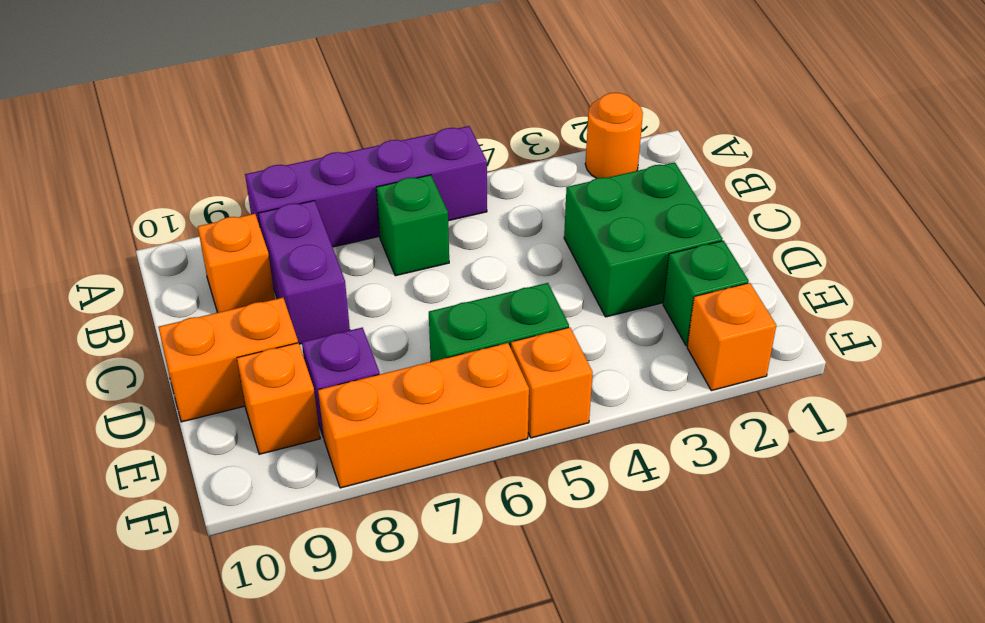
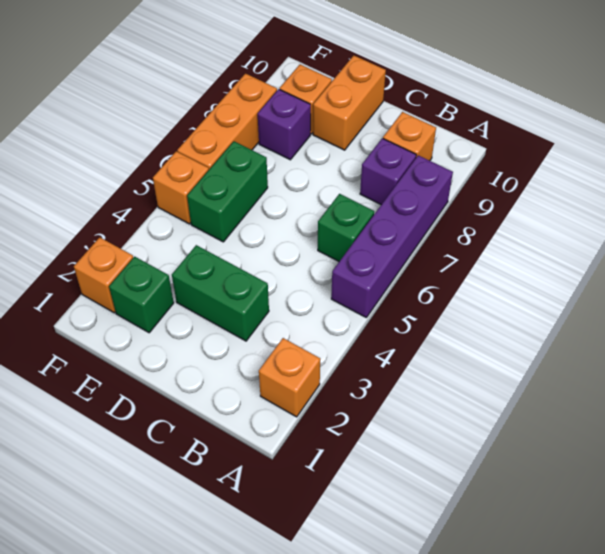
orange round brick A2 level 1 -> orange brick A2 level 1
purple brick B8:C8 level 1 -> purple brick B8 level 1
green brick C2:D3 level 1 -> green brick C3:D3 level 1

